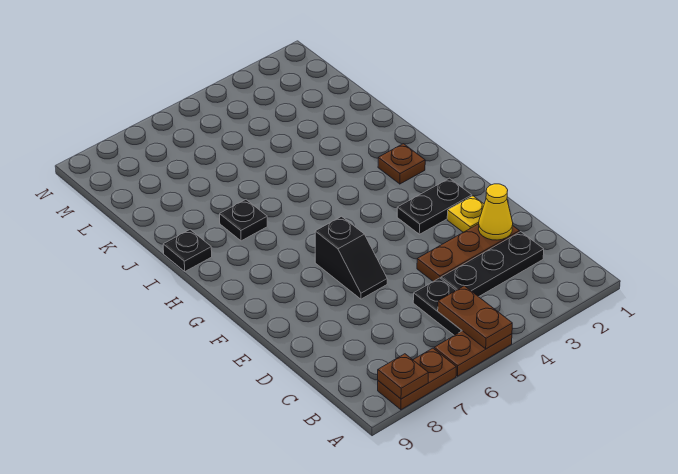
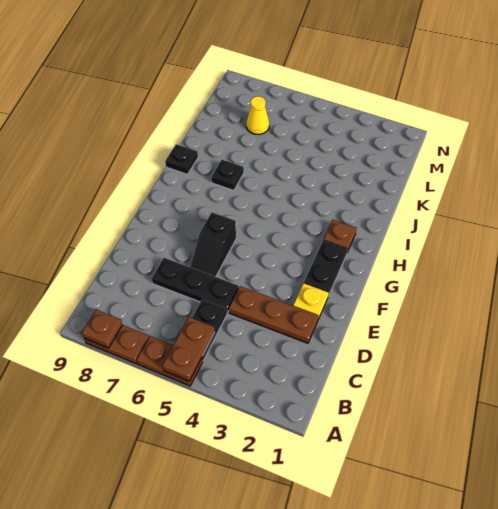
black plate C2:C4 level 1 -> black plate D5:D7 level 1
yellow cone D2 level 2 -> yellow cone L7 level 1
black plate F2:F3 level 1 -> black plate F2:G2 level 1

